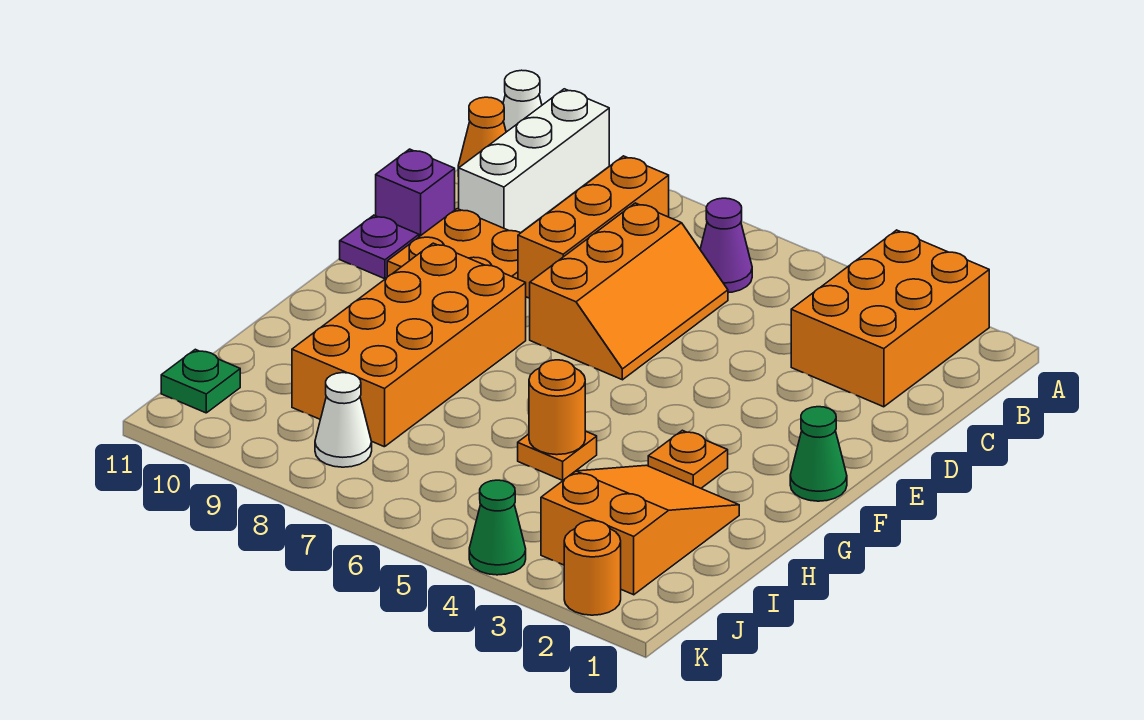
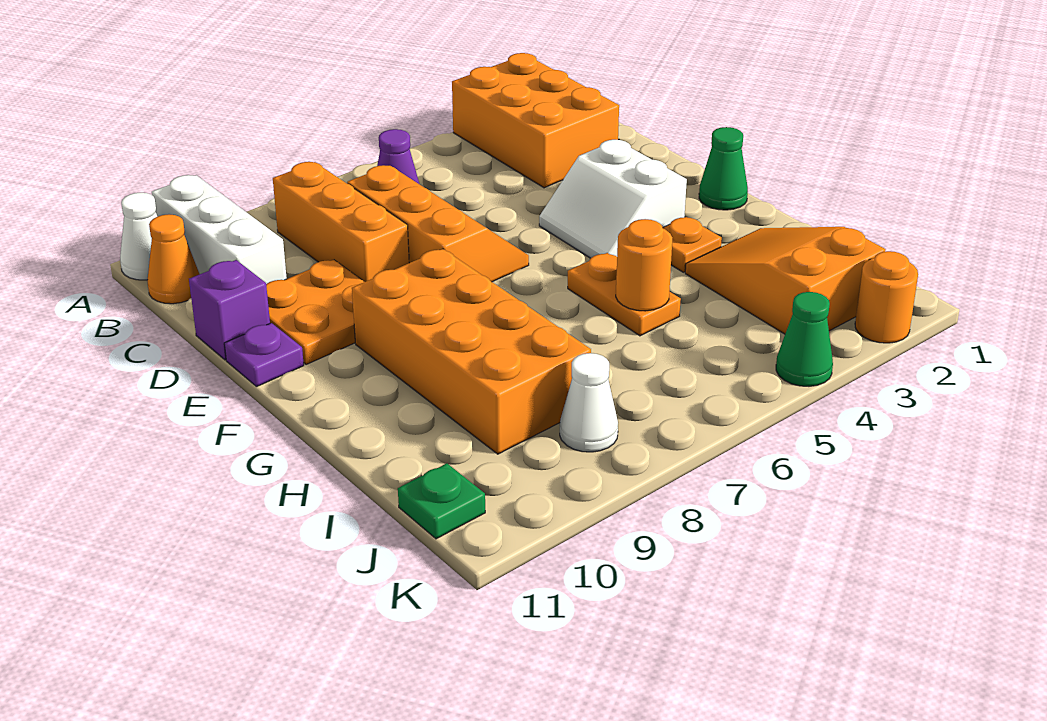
none -> white slope E3:F4 level 1 top 3
orange plate H5 level 1 -> orange plate G5:H5 level 1

